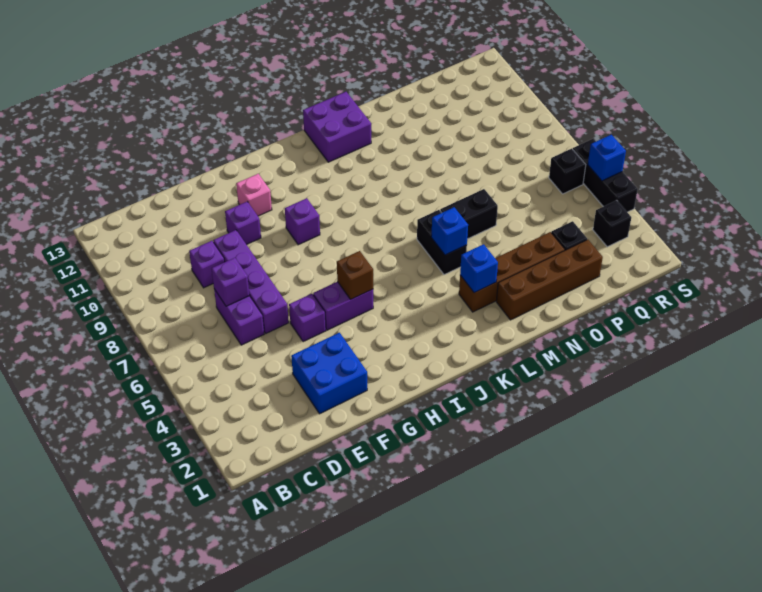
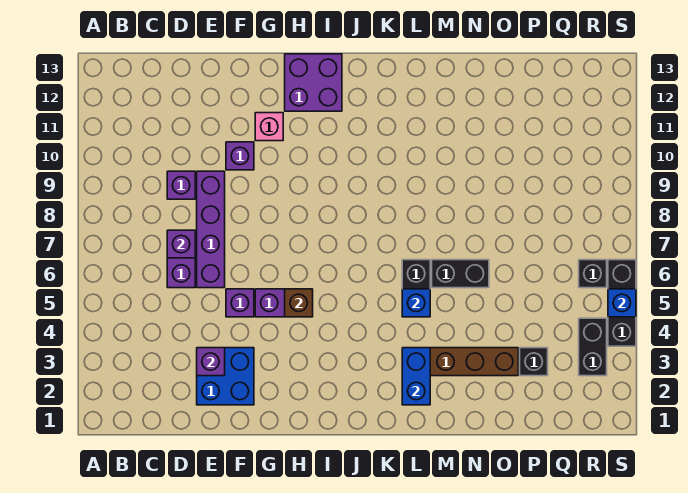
purple brick H9 level 1 -> purple brick E3 level 2
purple brick K12:L13 level 1 -> purple brick H12:I13 level 1
blue brick L3 level 2 -> blue brick L2:L3 level 2
brown brick M2:P2 level 1 -> none
black brick R3 level 1 -> black brick R3:R4 level 1

